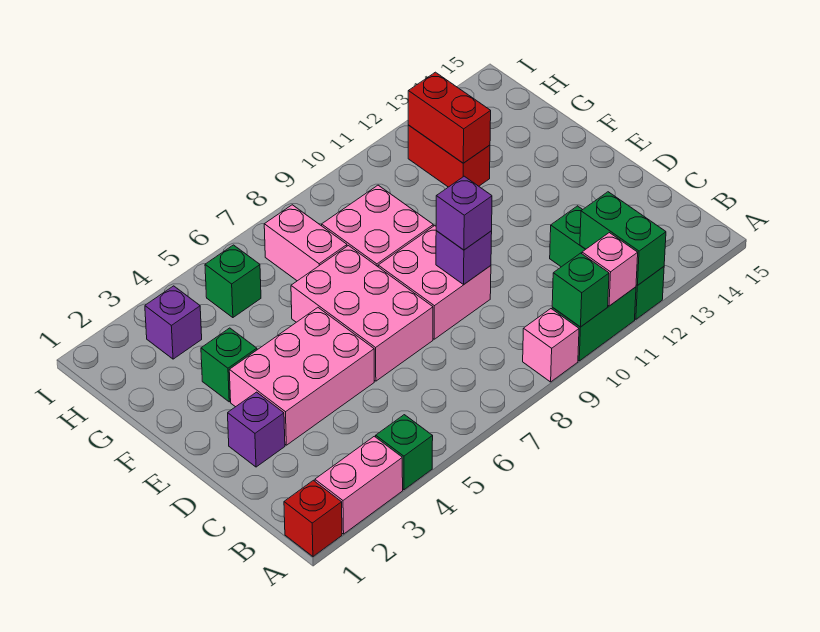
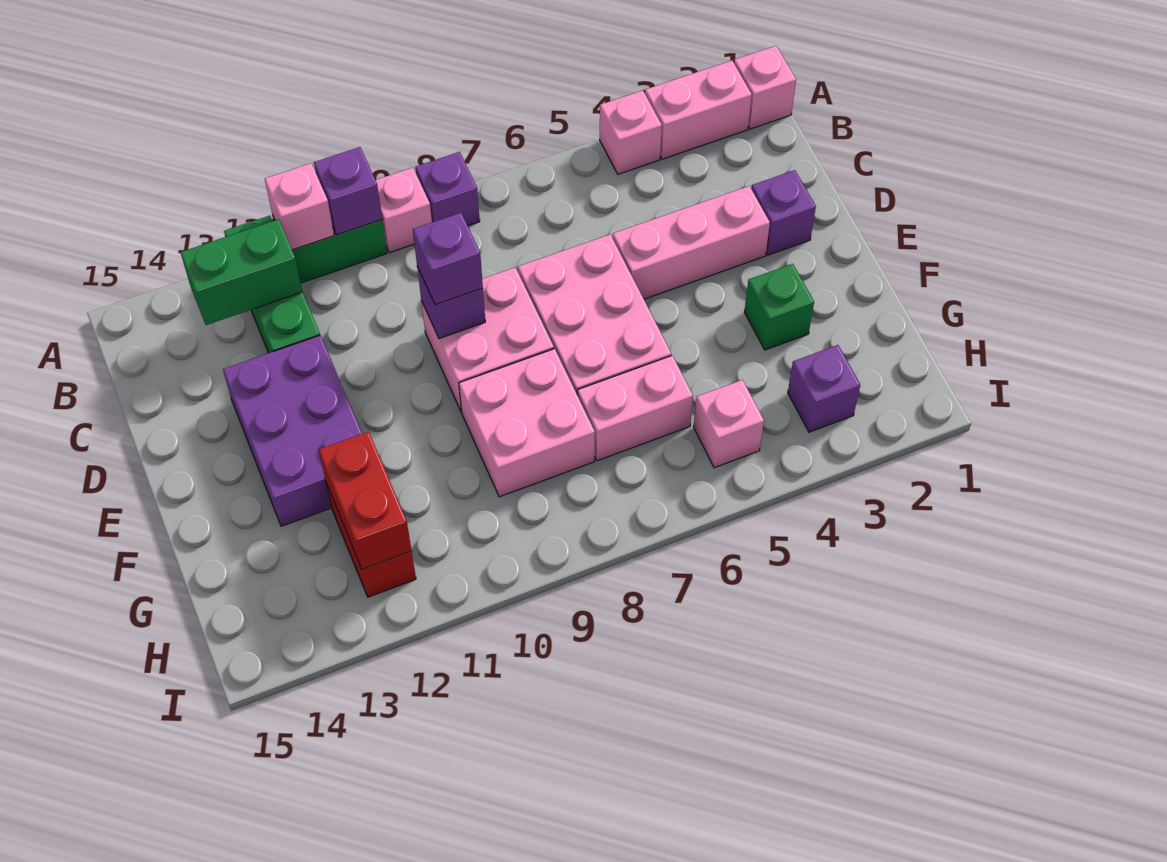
red brick A1 level 1 -> pink brick A1 level 1
green brick A4 level 1 -> pink brick A4 level 1
none -> purple brick A8 level 1
green brick A10 level 2 -> purple brick A10 level 2
green brick A12:B12 level 2 -> green brick B12:B13 level 2
pink brick D3:E5 level 1 -> pink brick D3:D5 level 1
none -> purple brick D12:F13 level 1
pink brick G7:H7 level 1 -> pink brick G6:G7 level 1
green brick H5 level 1 -> pink brick H5 level 1

